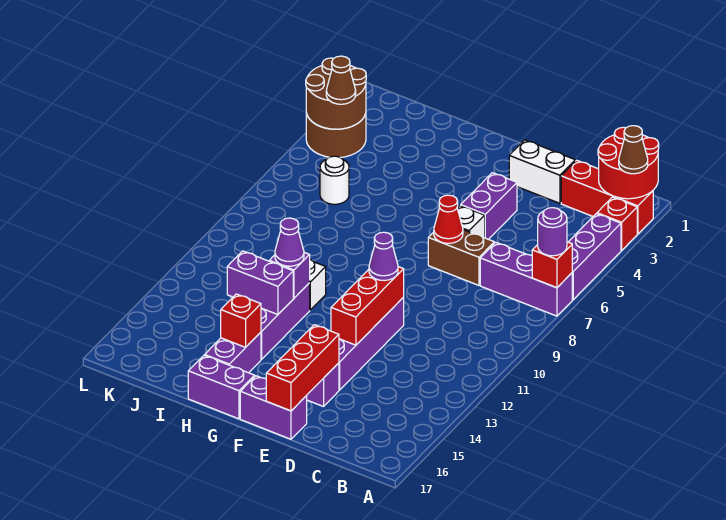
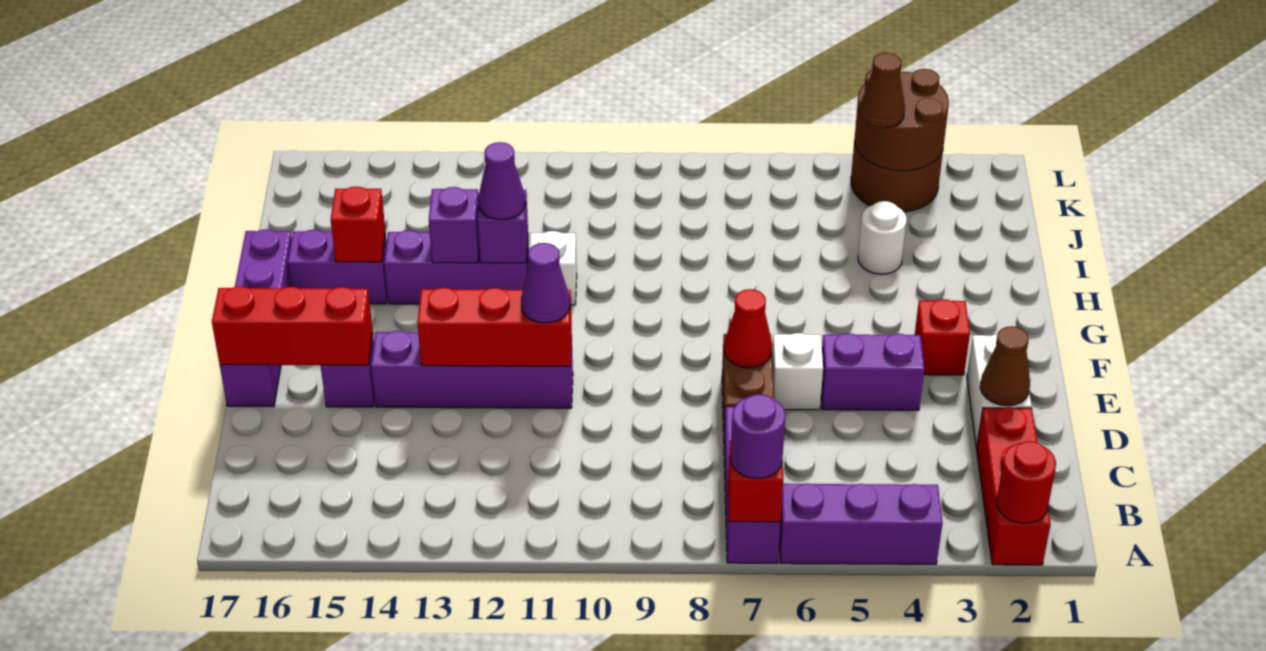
red round brick A1:B2 level 2 -> red round brick A2 level 2
brown cone A2 level 3 -> brown cone D2 level 2
red brick A3 level 1 -> red brick F3 level 1
purple brick H13:I13 level 2 -> purple brick H13 level 2
white round brick J6 level 1 -> white round brick I4 level 1

